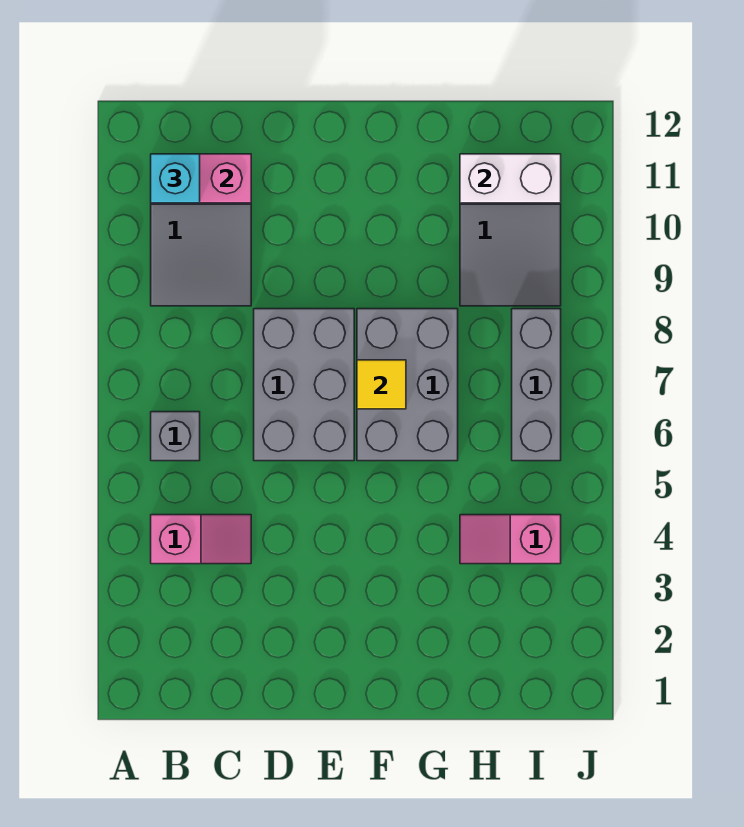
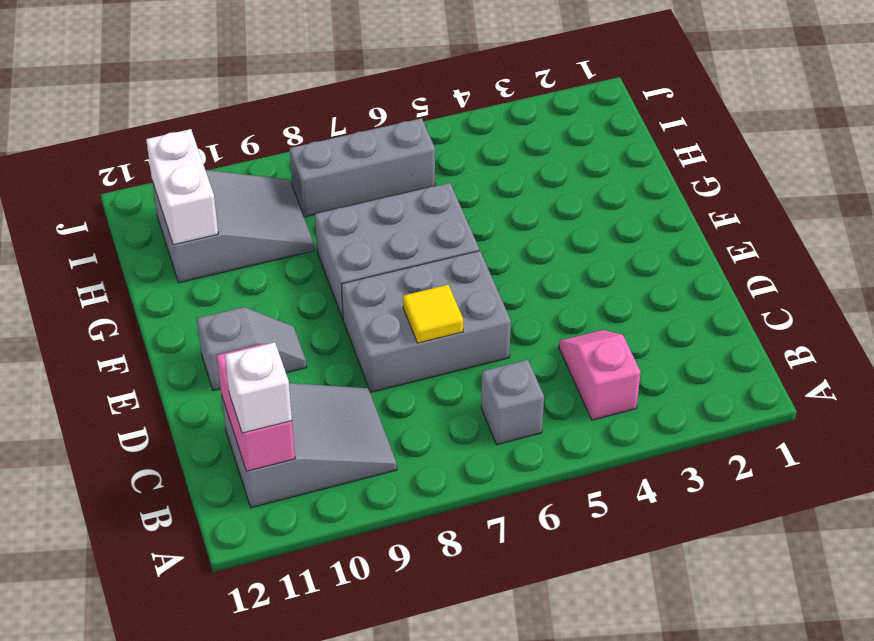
cyan brick B11 level 3 -> white brick B11 level 3
none -> grey slope E10:E11 level 1 top 11
yellow tile F7 level 2 -> yellow tile D7 level 2
pink slope H4:I4 level 1 top I -> none

